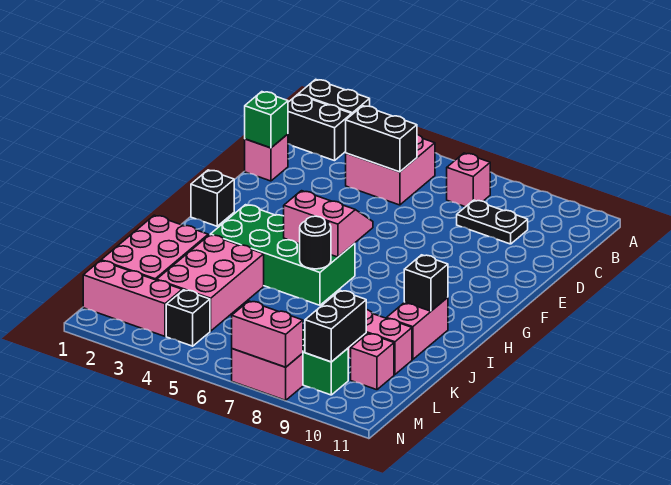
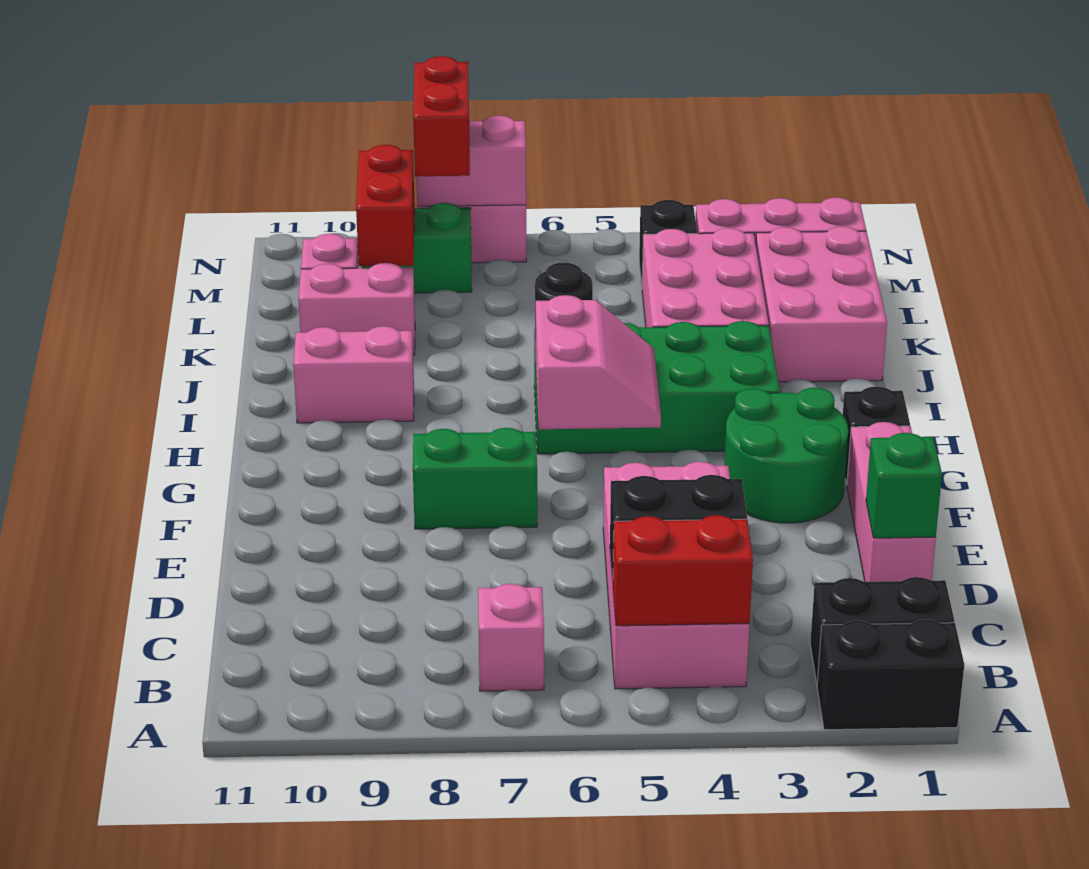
pink brick B4:C5 level 1 -> pink brick B4:E5 level 1
none -> red brick B4:B5 level 2
black plate C8:C9 level 1 -> none
pink brick D1 level 1 -> pink brick D1:F1 level 1
none -> green round brick F2:G3 level 1
none -> green brick F7:F8 level 1
pink slope G5:H6 level 2 top H -> pink slope G5:H6 level 2 top 6
pink brick I10:J10 level 1 -> pink brick I9:I10 level 1
black brick I10 level 2 -> none
black brick L9:M9 level 2 -> red brick L9:M9 level 2
none -> red brick M8:N8 level 3

